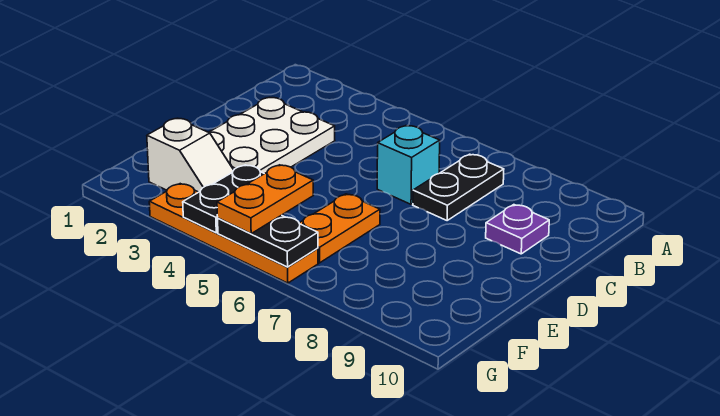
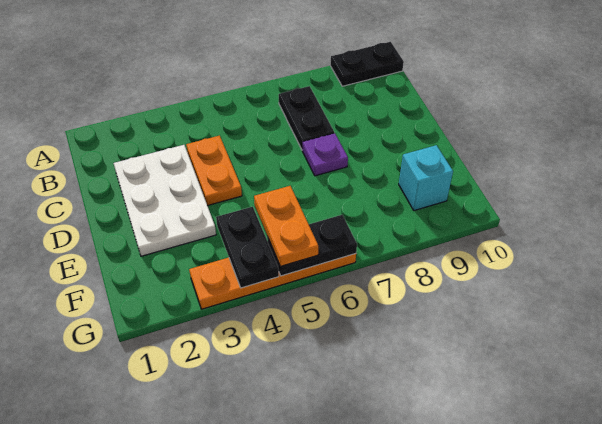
none -> black plate A9:A10 level 1
cyan brick C6 level 1 -> cyan brick F9 level 1
purple plate C9 level 1 -> purple plate D7 level 1
orange plate E6:F6 level 1 -> orange plate C4:D4 level 1
white slope F2:F3 level 1 top 2 -> none

